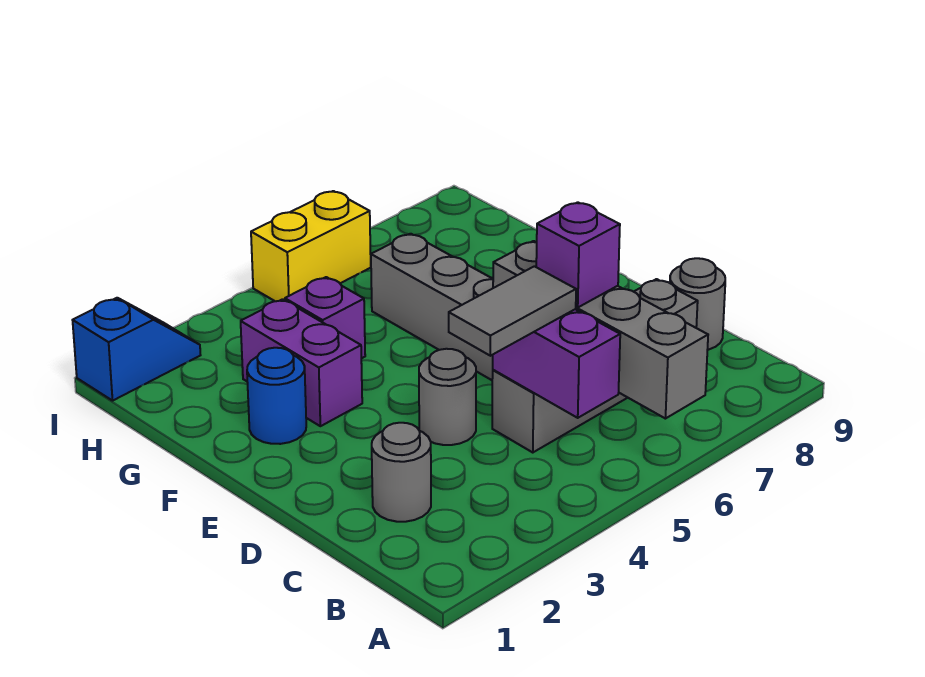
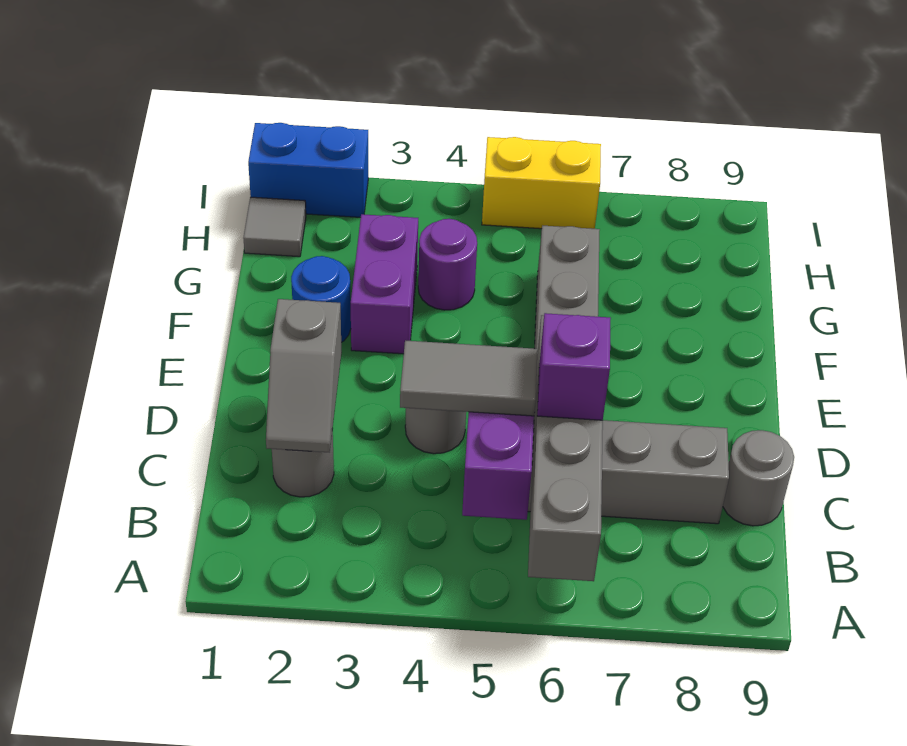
none -> grey slope C2:D2 level 2 top D
purple brick G4 level 1 -> purple round brick G4 level 1
none -> grey tile H1 level 1
blue slope I1:I2 level 1 top 1 -> blue brick I1:I2 level 1

